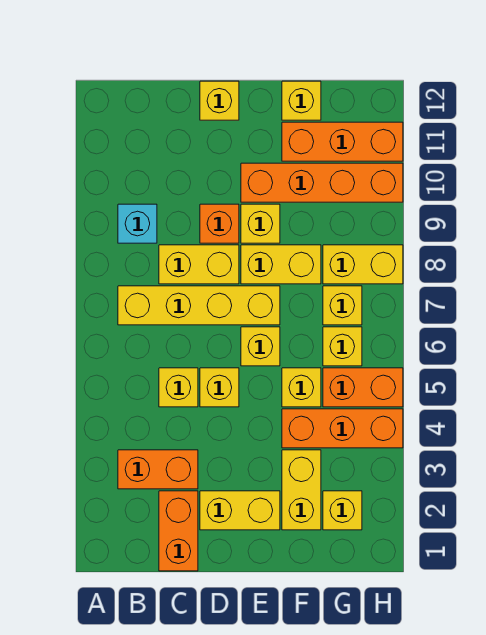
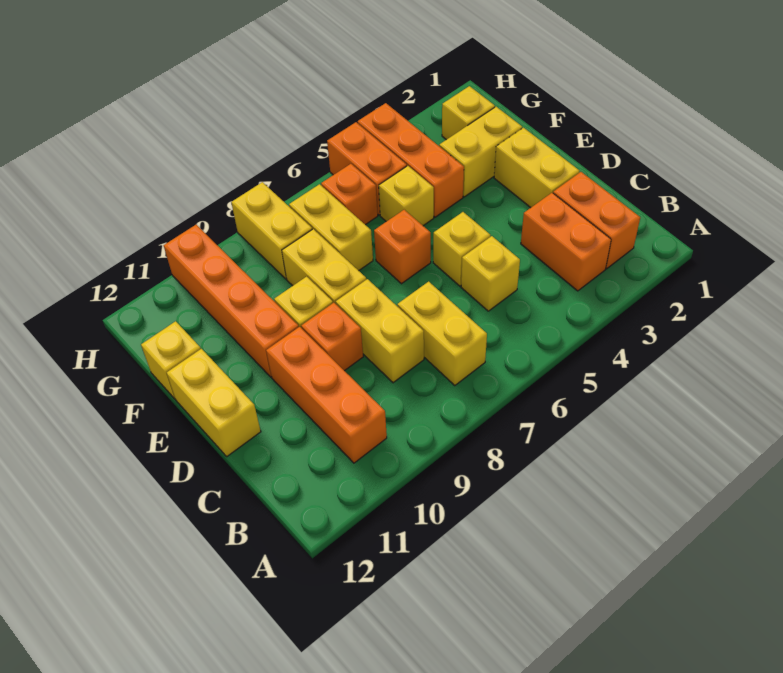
yellow brick B7:E7 level 1 -> yellow brick B7:C7 level 1
cyan brick B9 level 1 -> none
orange brick C1:C2 level 1 -> orange brick B2:C2 level 1
yellow brick D12 level 1 -> yellow brick D12:E12 level 1
yellow brick E6 level 1 -> orange brick E6 level 1
orange brick F11:H11 level 1 -> orange brick B10:D10 level 1
yellow brick G6 level 1 -> orange brick G6 level 1
yellow brick G7 level 1 -> yellow brick F7:G7 level 1

